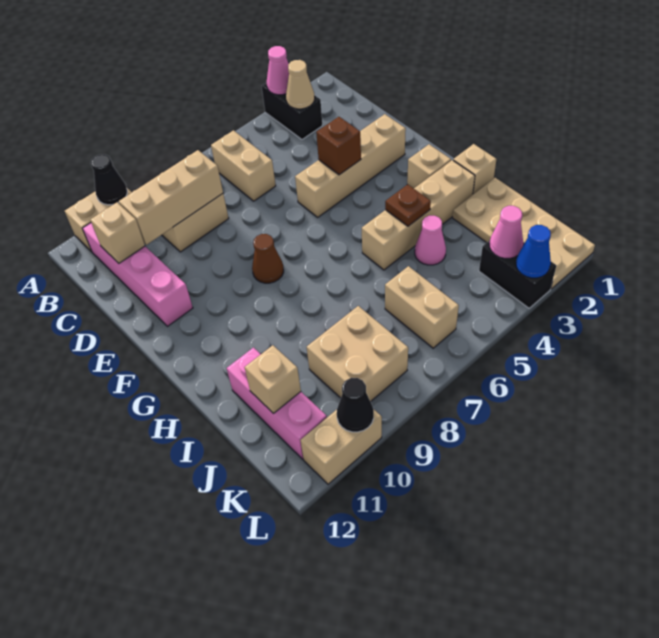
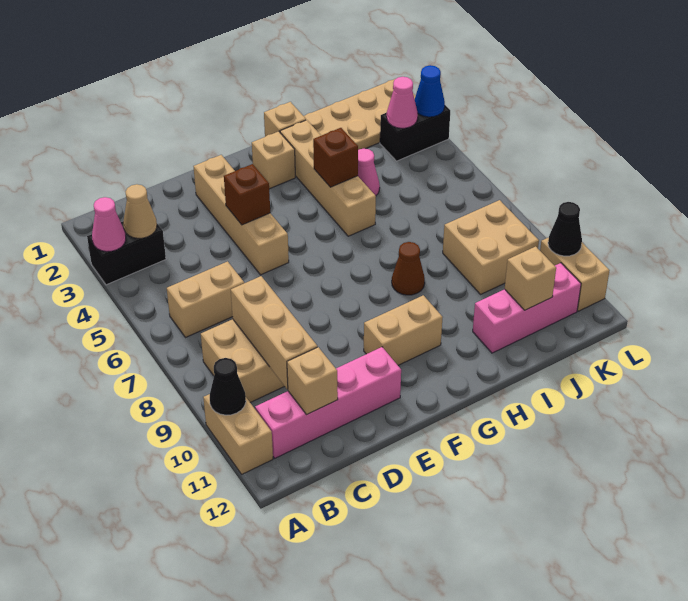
brown cone F8 level 1 -> brown cone H8 level 1
brown plate H4 level 2 -> brown brick H4 level 2
tan brick J6:K6 level 1 -> tan brick F10:G10 level 1

